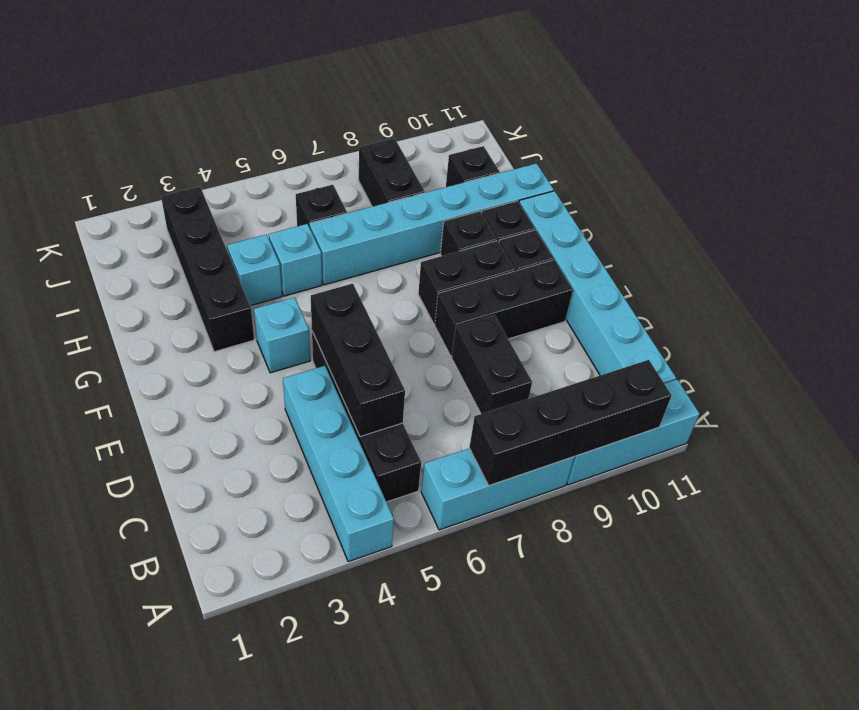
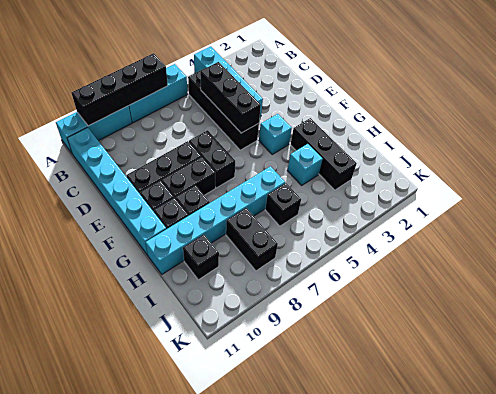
black brick C8:D8 level 1 -> black brick E7:F7 level 1
black brick G3:J3 level 1 -> black brick G3:I3 level 1
cyan brick H5 level 1 -> none

